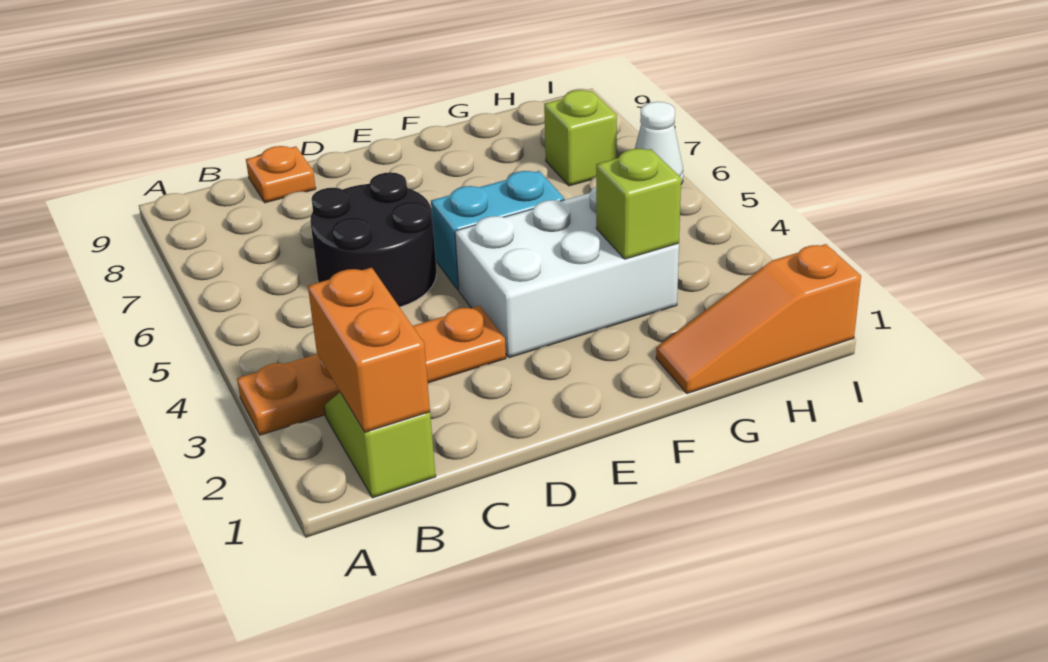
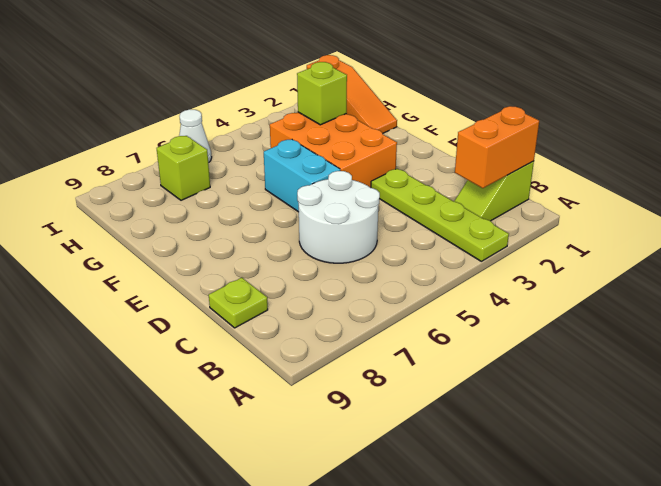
orange plate A3:D3 level 1 -> lime plate A3:D3 level 1
black round brick C5:D6 level 1 -> white round brick C5:D6 level 1
orange plate C9 level 1 -> lime plate C9 level 1
white brick E3:G4 level 1 -> orange brick E3:G4 level 1

